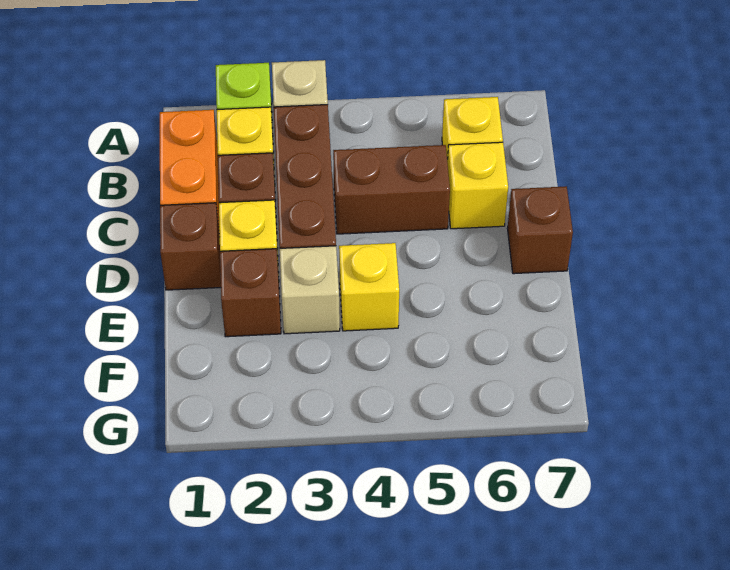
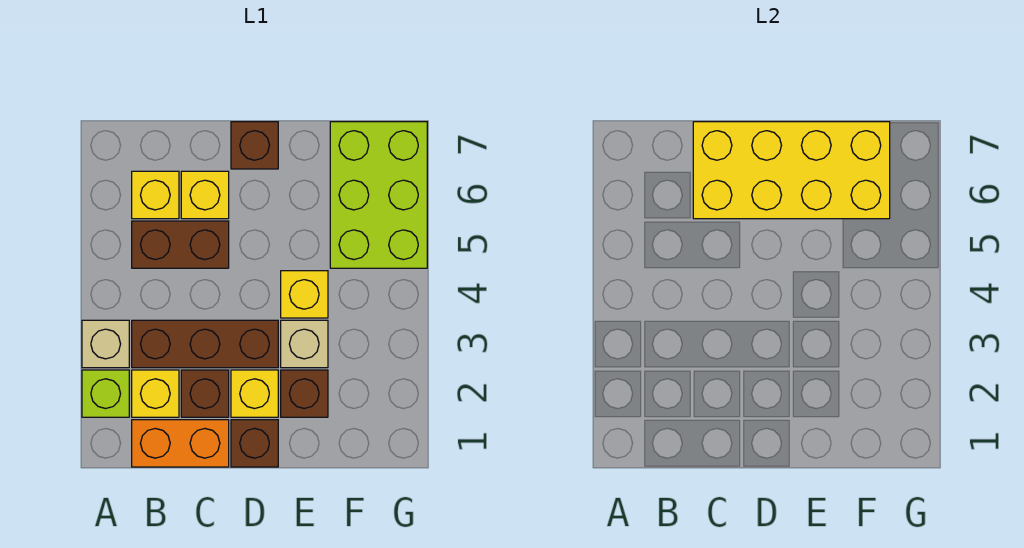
brown brick C4:C5 level 1 -> brown brick B5:C5 level 1
none -> yellow brick C6:F7 level 2
none -> lime brick F5:G7 level 1

